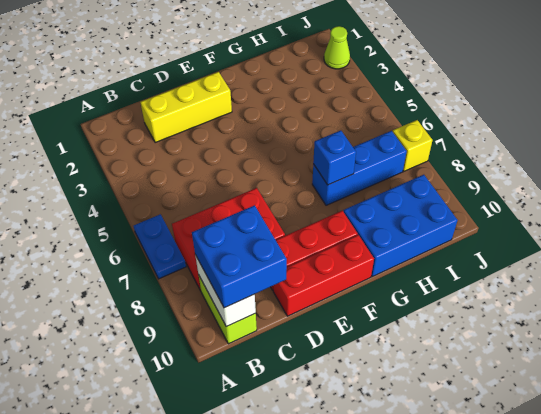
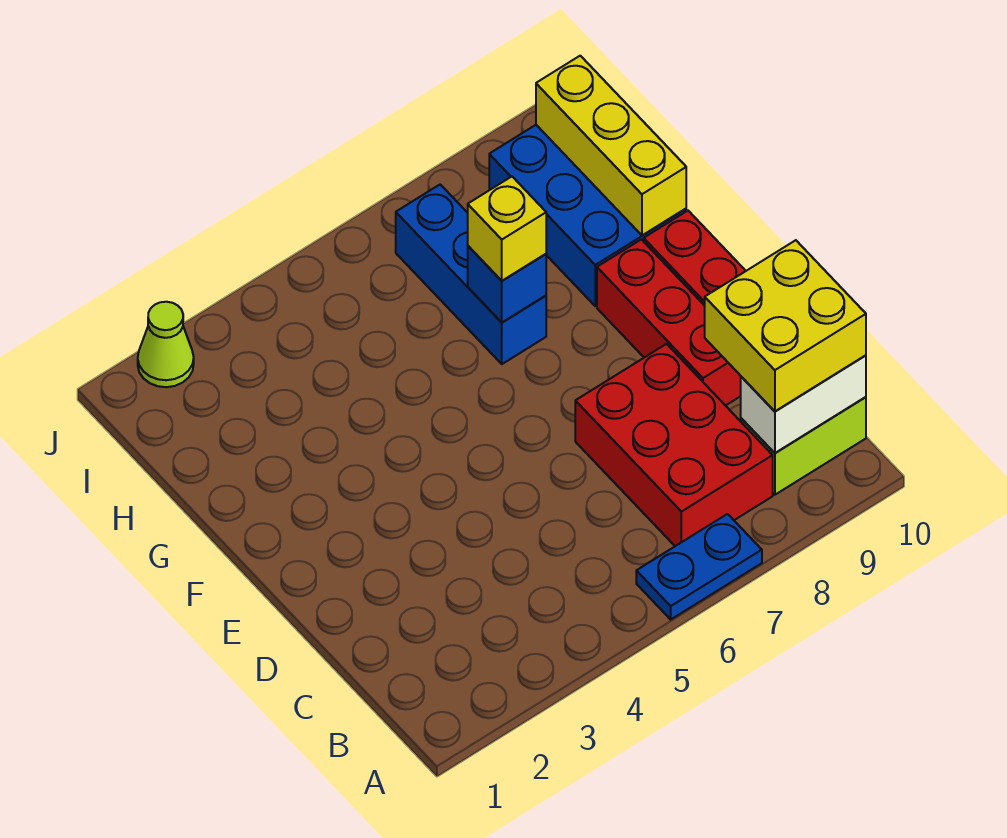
blue brick B9:C10 level 3 -> yellow brick B9:C10 level 3
yellow brick C2:E2 level 1 -> yellow brick G10:I10 level 2
yellow brick J7 level 1 -> yellow brick G7 level 3

